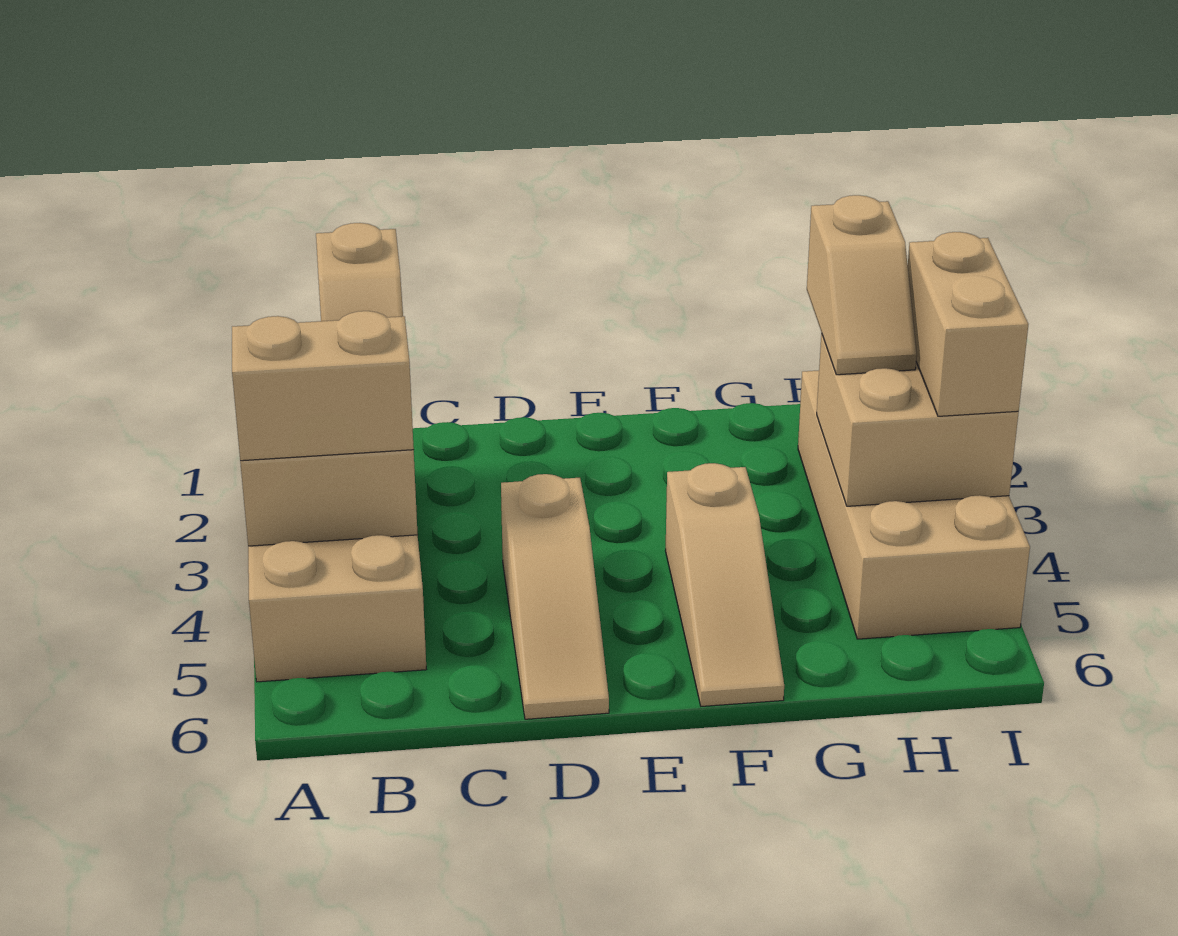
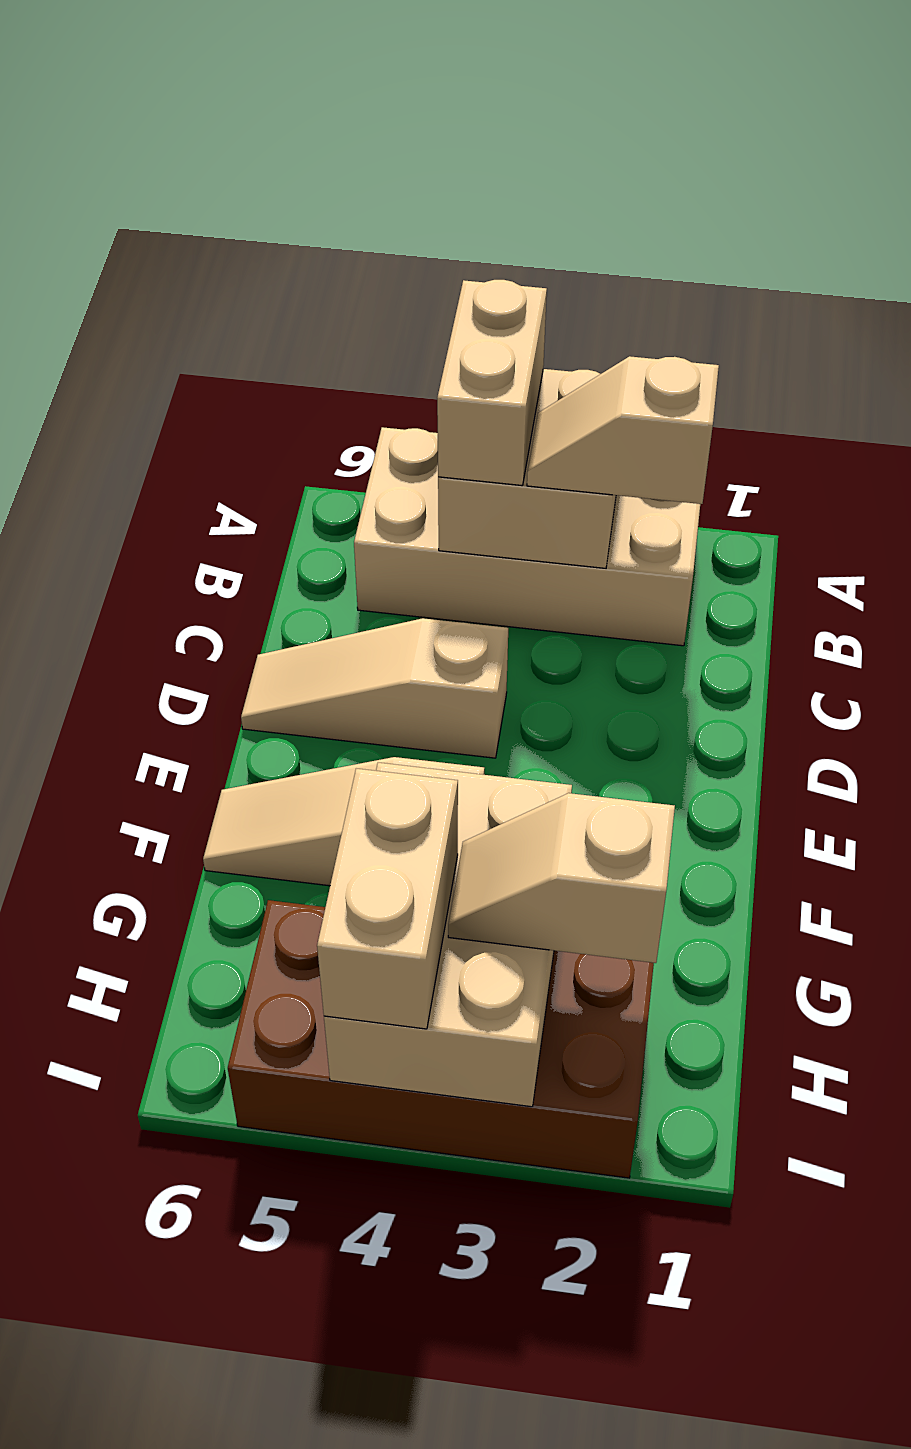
tan brick H2:I5 level 1 -> brown brick H2:I5 level 1
tan brick H3:I4 level 2 -> tan brick G3:I4 level 2
tan brick I3:I4 level 3 -> tan brick H4:I4 level 3

